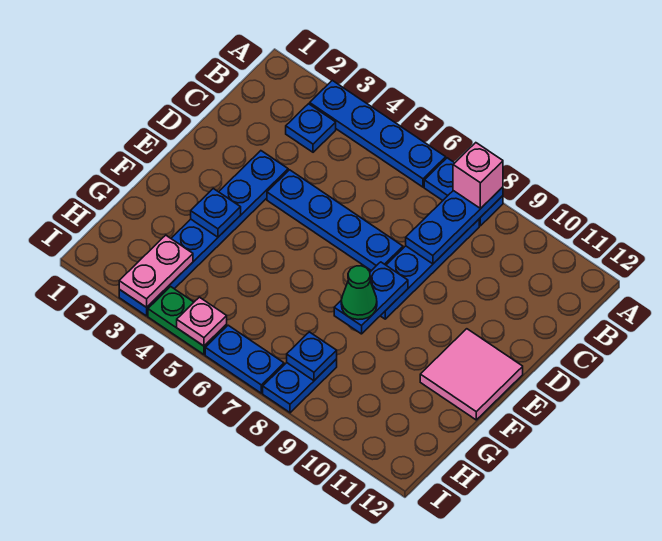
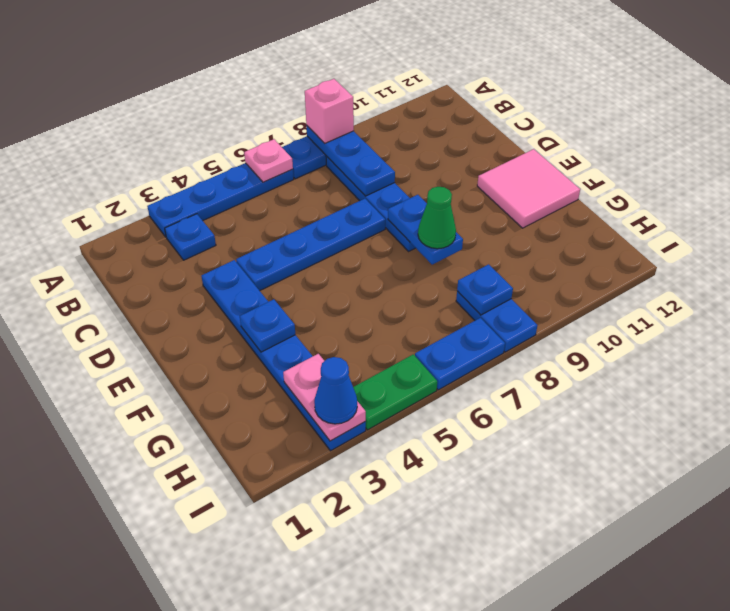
none -> blue cone I3 level 3
pink plate I5 level 2 -> pink plate A6 level 2

